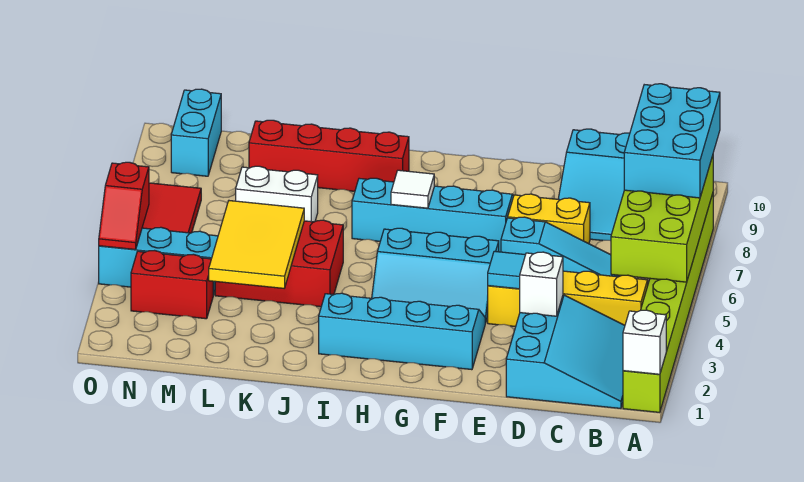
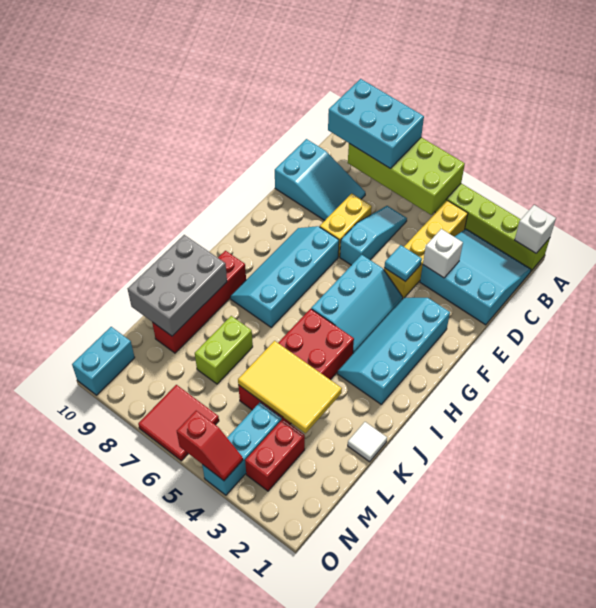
white tile H7 level 2 -> white tile K1 level 1
red brick J4:L5 level 1 -> red brick I4:L5 level 1
none -> grey brick J9:L10 level 2
white brick K7:L7 level 1 -> lime brick K7:L7 level 1
cyan brick N9:N10 level 1 -> cyan brick N10:O10 level 1

